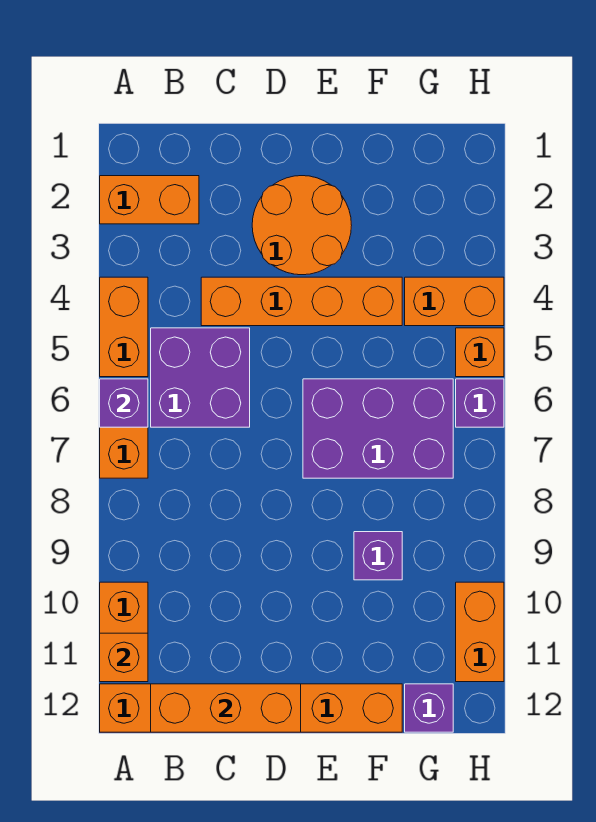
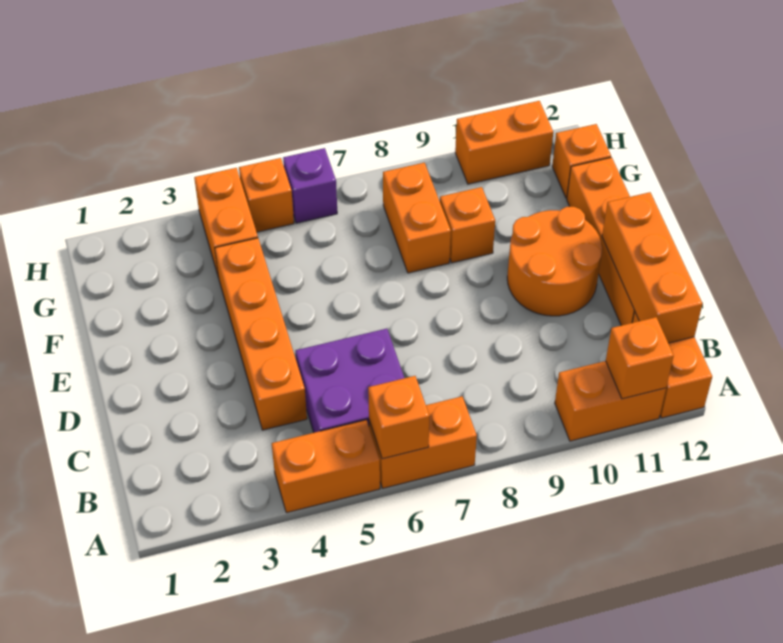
orange brick A2:B2 level 1 -> orange brick F8:G8 level 1
purple brick A6 level 2 -> orange brick A6 level 2
orange round brick D2:E3 level 1 -> orange round brick D10:E11 level 1
purple brick E6:G7 level 1 -> none
purple brick F9 level 1 -> orange brick F9 level 1
purple brick G12 level 1 -> orange brick G12 level 1

